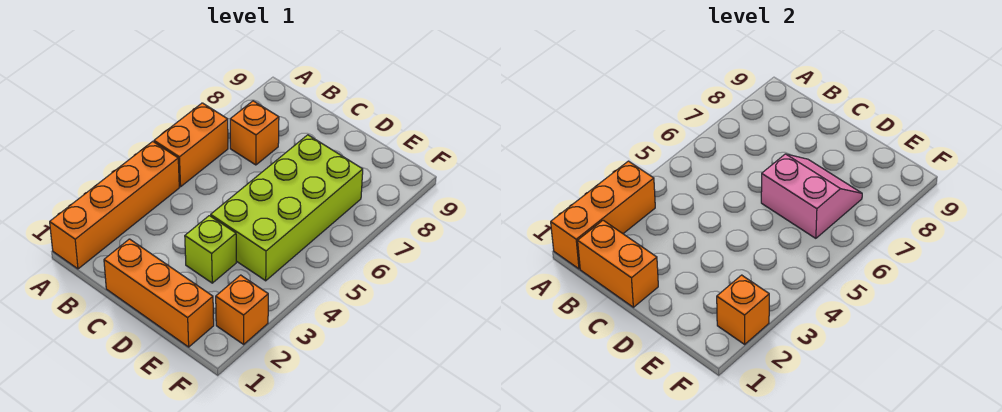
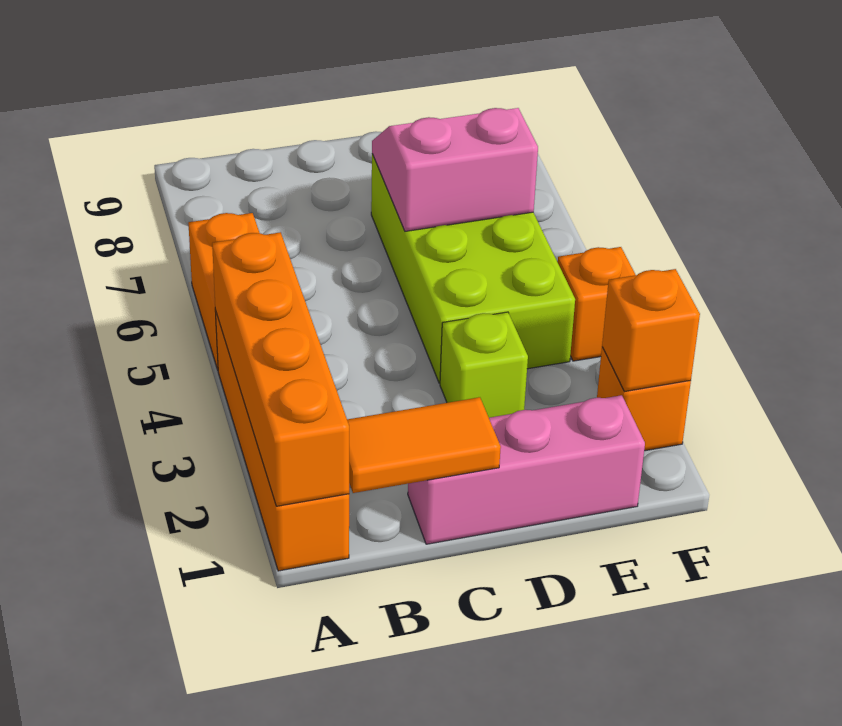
orange brick A1:A3 level 2 -> orange brick A1:A4 level 2
orange brick B1:C1 level 2 -> orange tile B1:C1 level 2
orange brick B7 level 1 -> orange brick F4 level 1
orange brick C1:E1 level 1 -> pink brick C1:E1 level 1

